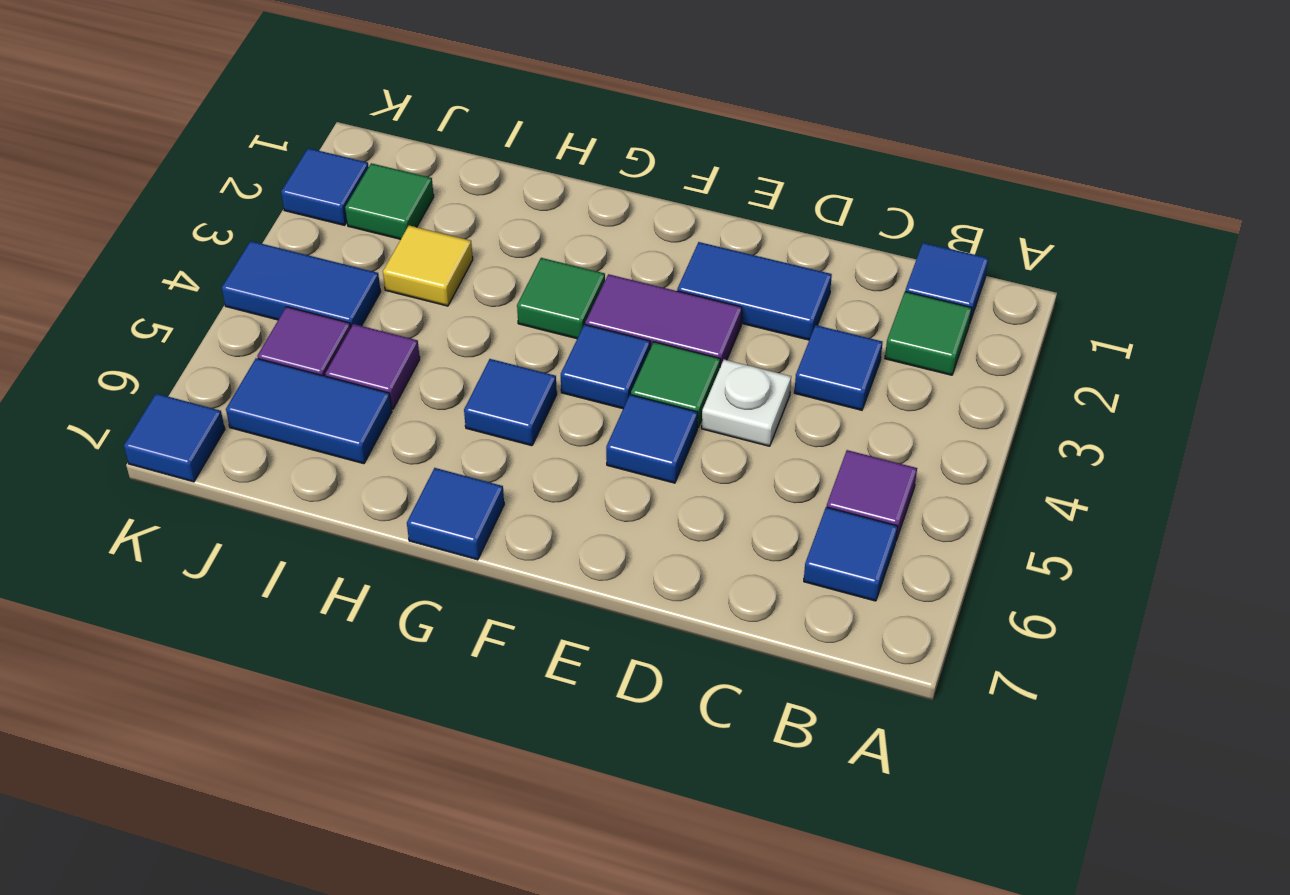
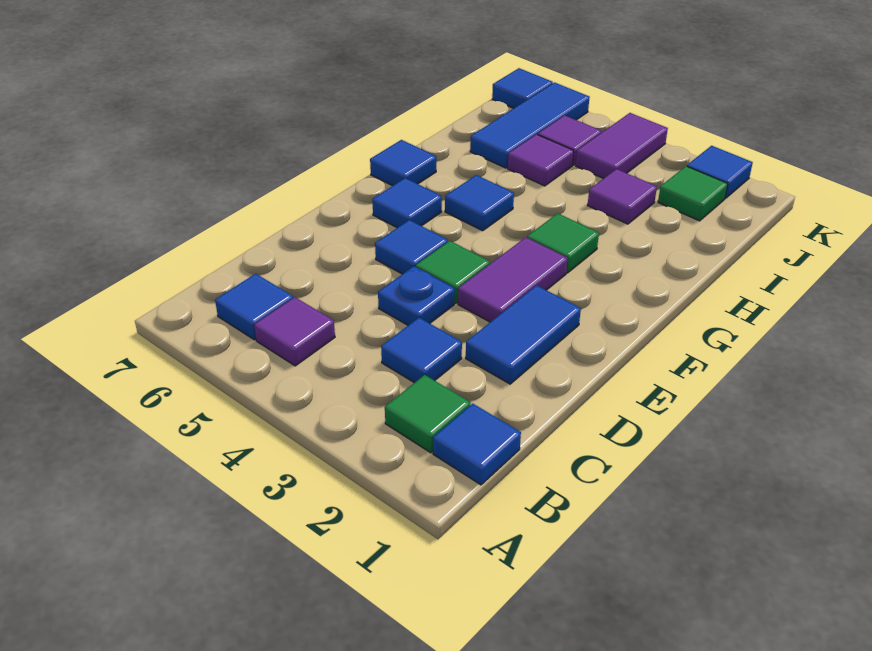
white plate D4 level 1 -> blue plate D4 level 1
blue tile F4 level 1 -> blue tile F6 level 1
yellow tile I3 level 1 -> purple tile I3 level 1
blue tile I6:J6 level 1 -> blue tile I6:K6 level 1
blue tile J4:K4 level 1 -> purple tile J4:K4 level 1

